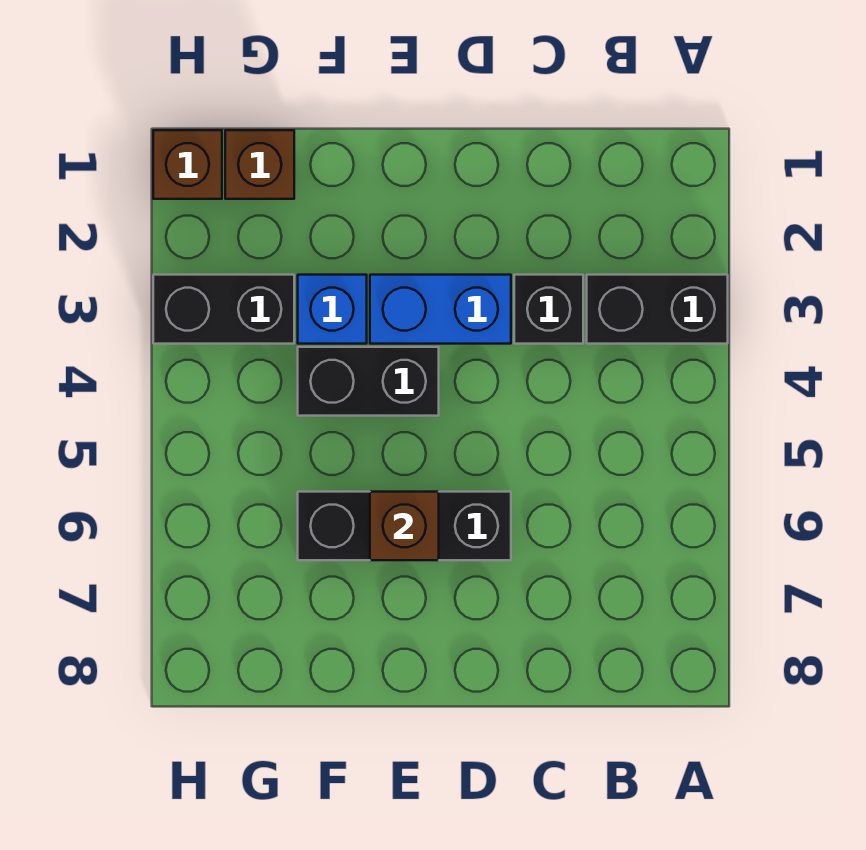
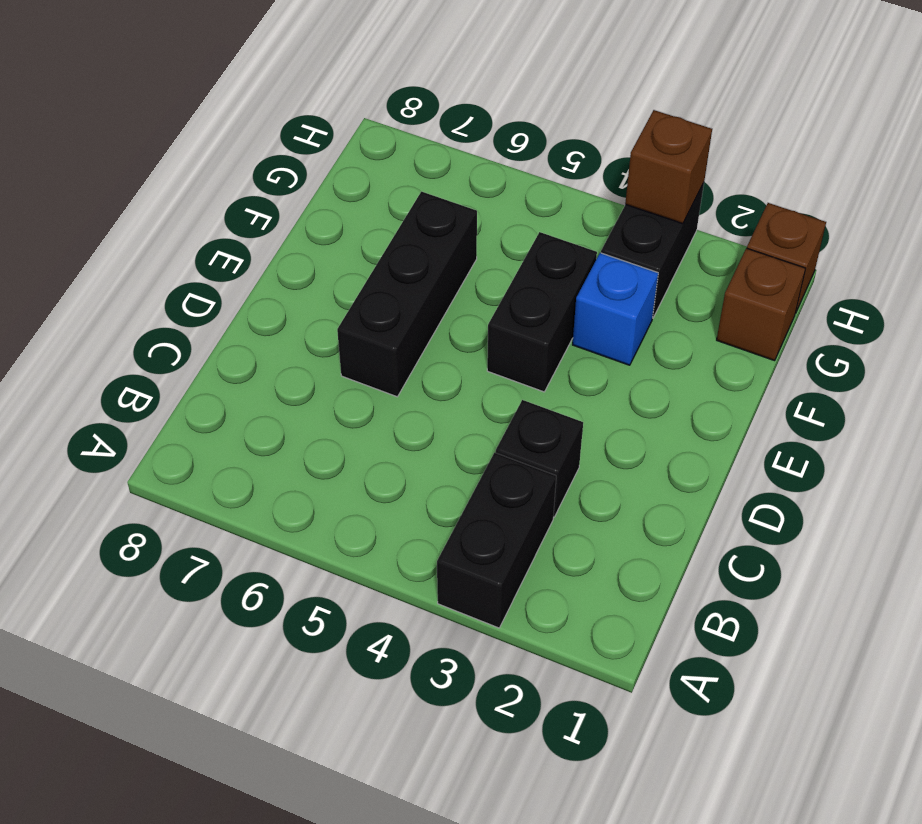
blue brick D3:E3 level 1 -> none
brown brick E6 level 2 -> brown brick H3 level 2

